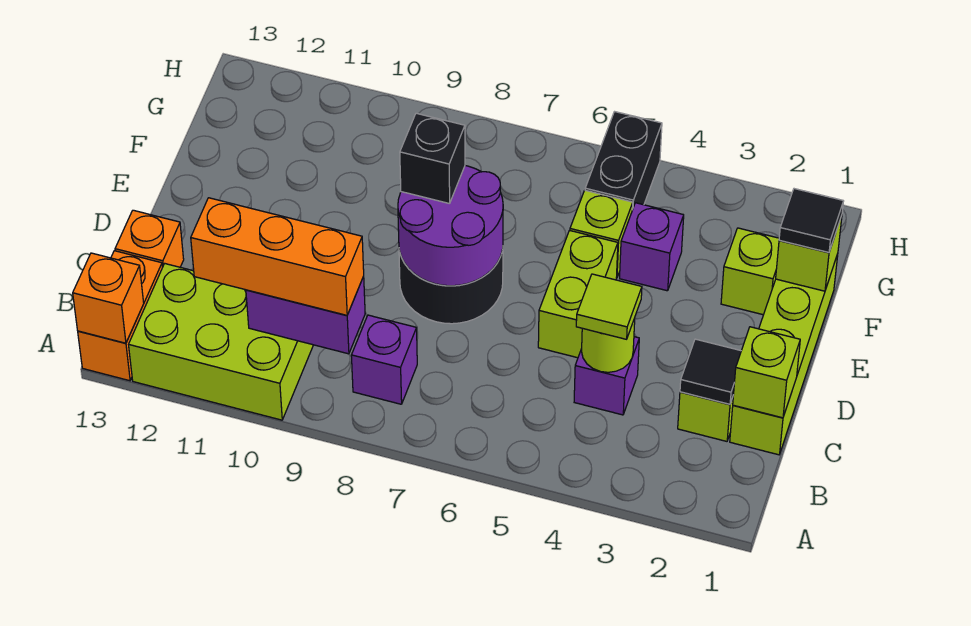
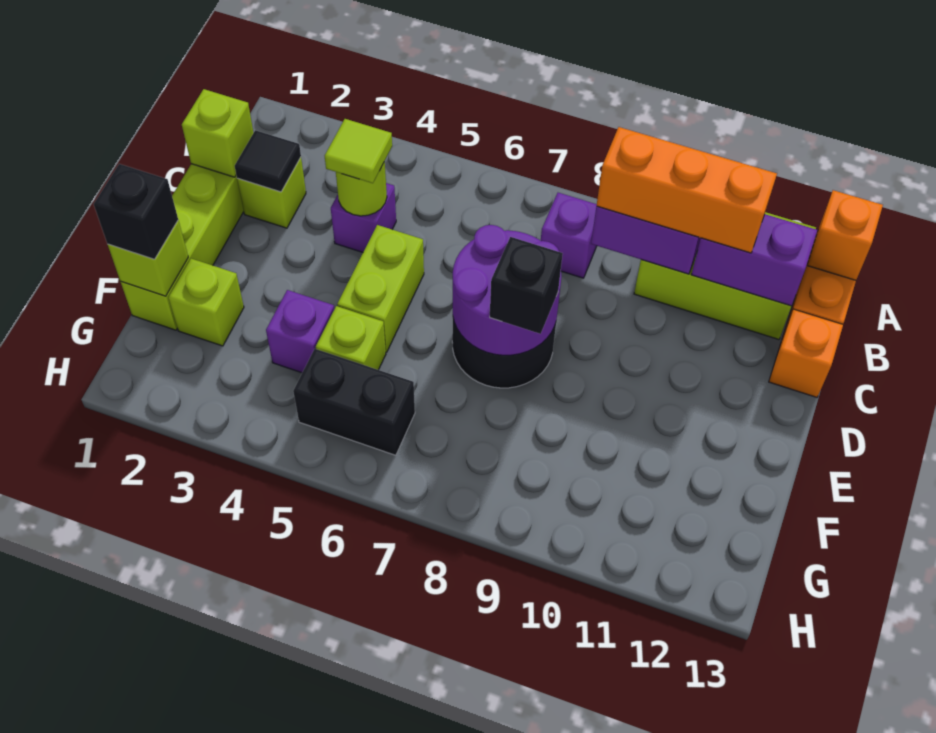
none -> purple brick B11:B12 level 2
black tile F1 level 3 -> black brick F1 level 3
black brick G5:H5 level 1 -> black brick G5:G6 level 1

